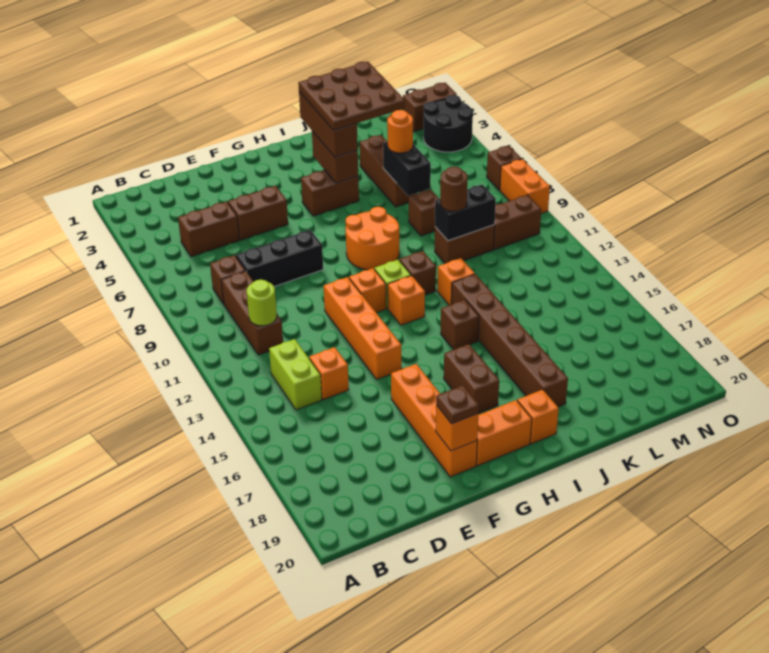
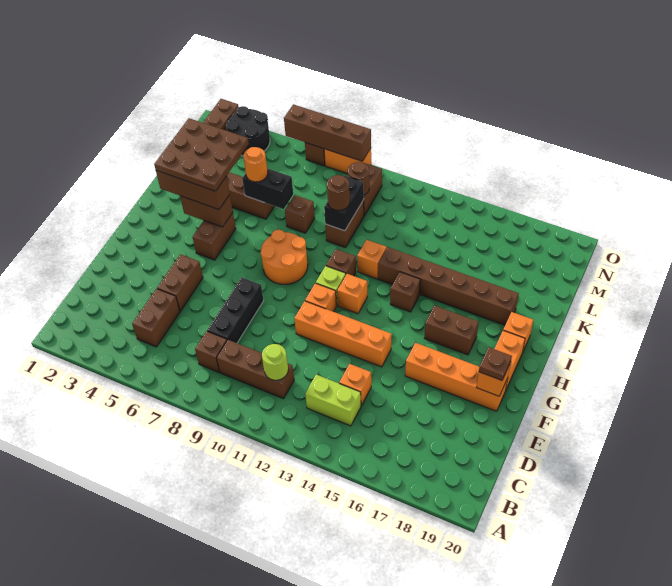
none -> brown round brick M10 level 2
none -> brown brick O6:O9 level 2

